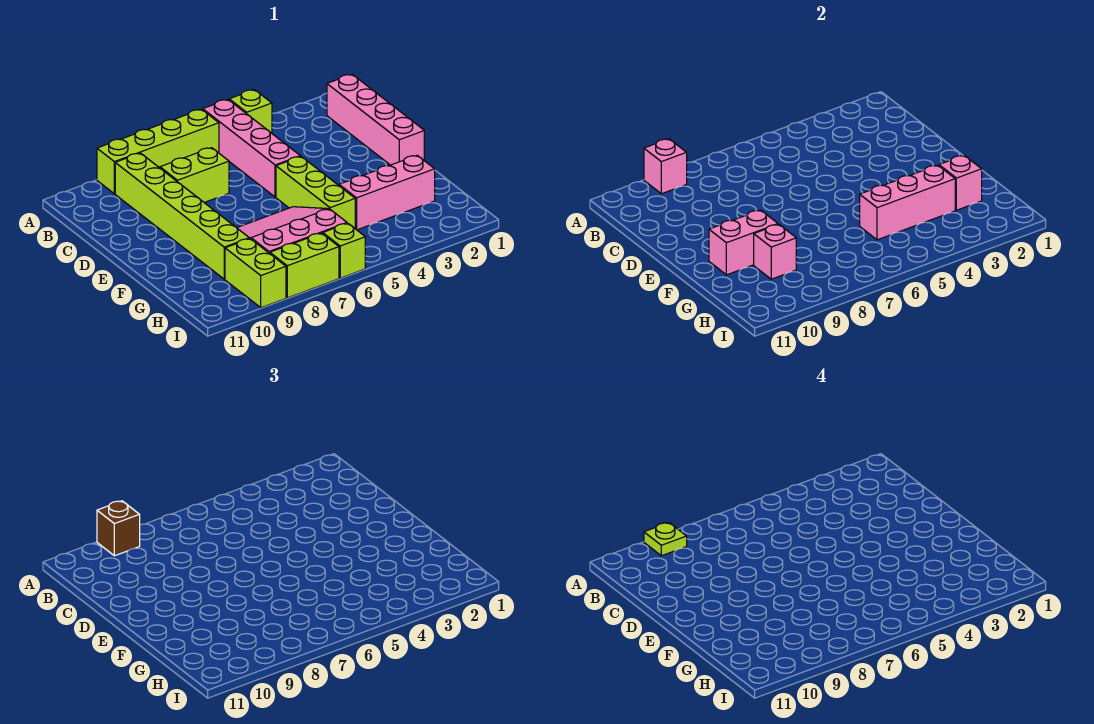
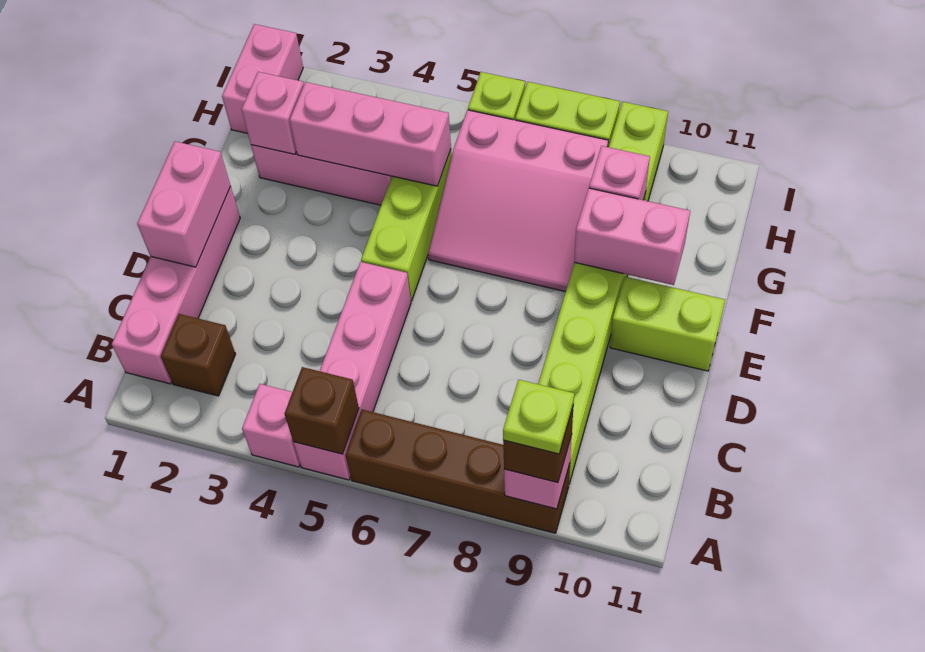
lime brick A4 level 1 -> pink brick A4 level 1
none -> brown brick A5 level 2
lime brick A6:A9 level 1 -> brown brick A6:A9 level 1
none -> brown brick B2 level 1
lime brick C7:C8 level 1 -> lime brick E10:E11 level 1
none -> pink brick D1:E1 level 2
none -> pink brick H1:I1 level 1

